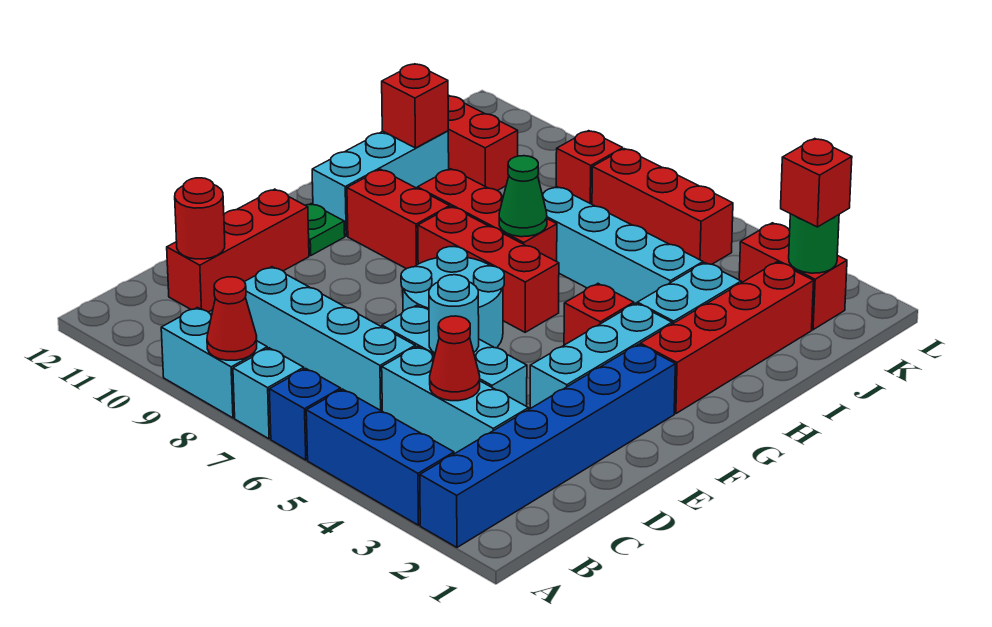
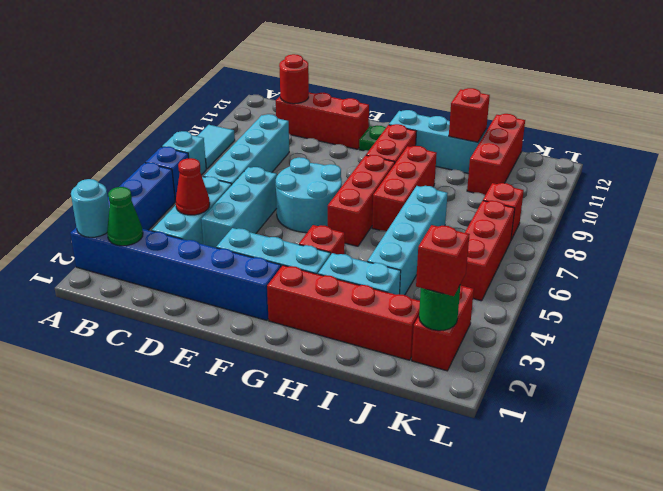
cyan brick A8:A9 level 1 -> cyan tile A8:A9 level 1
red cone A8 level 2 -> none
cyan round brick D5 level 2 -> cyan round brick A2 level 2
green cone H7 level 2 -> green cone B2 level 2

